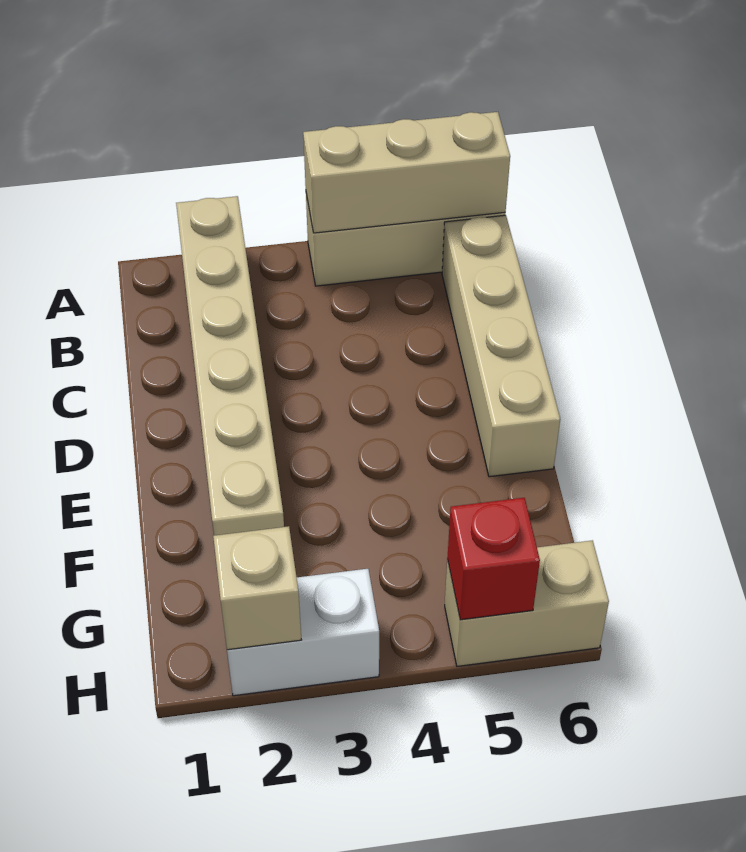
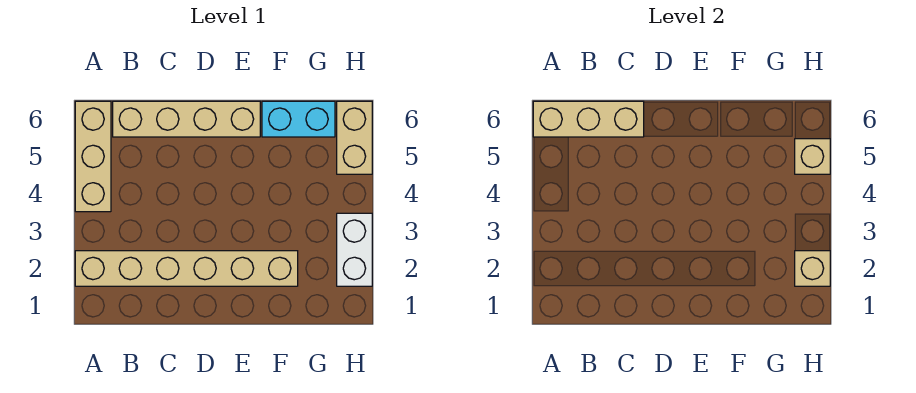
tan brick A4:A6 level 2 -> tan brick A6:C6 level 2
none -> cyan brick F6:G6 level 1
red brick H5 level 2 -> tan brick H5 level 2

